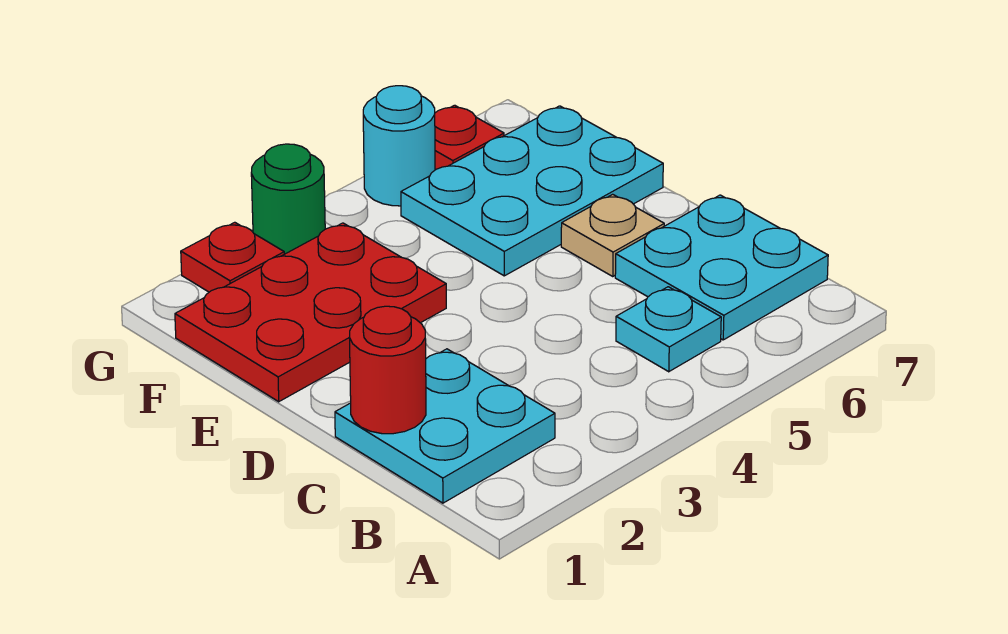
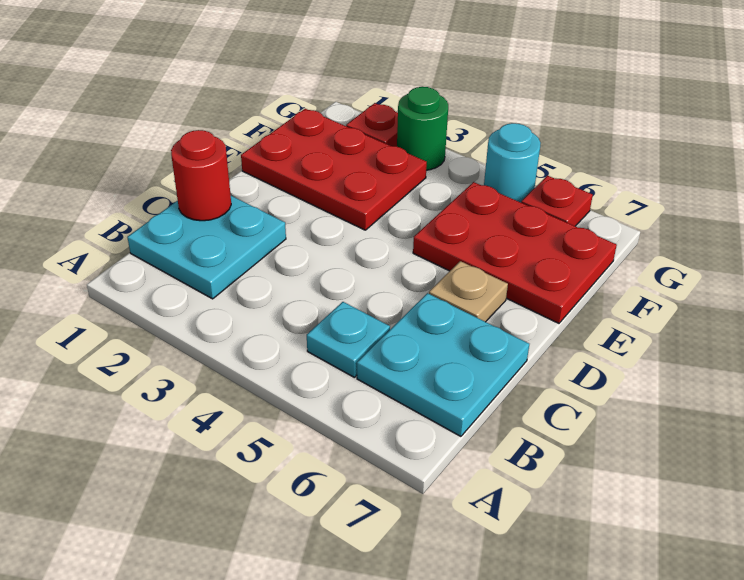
cyan plate E5:F7 level 1 -> red plate E5:F7 level 1

